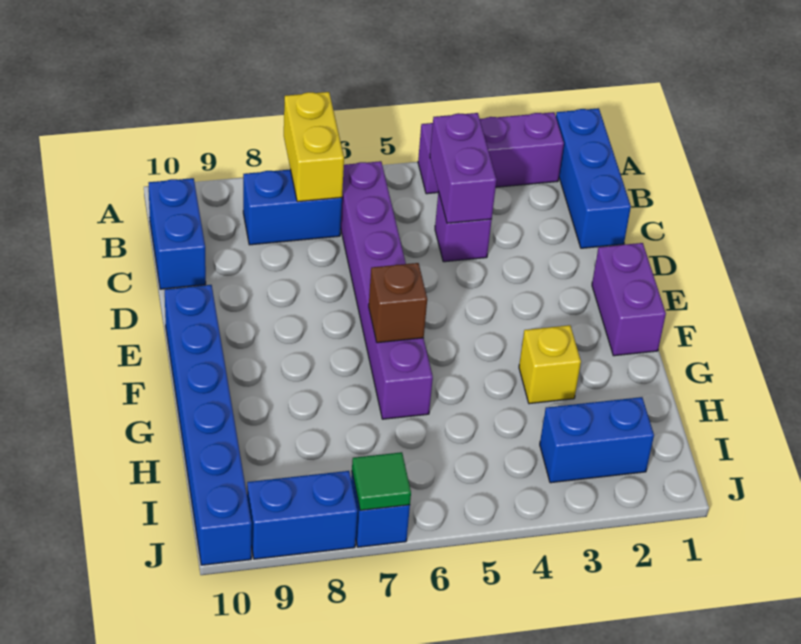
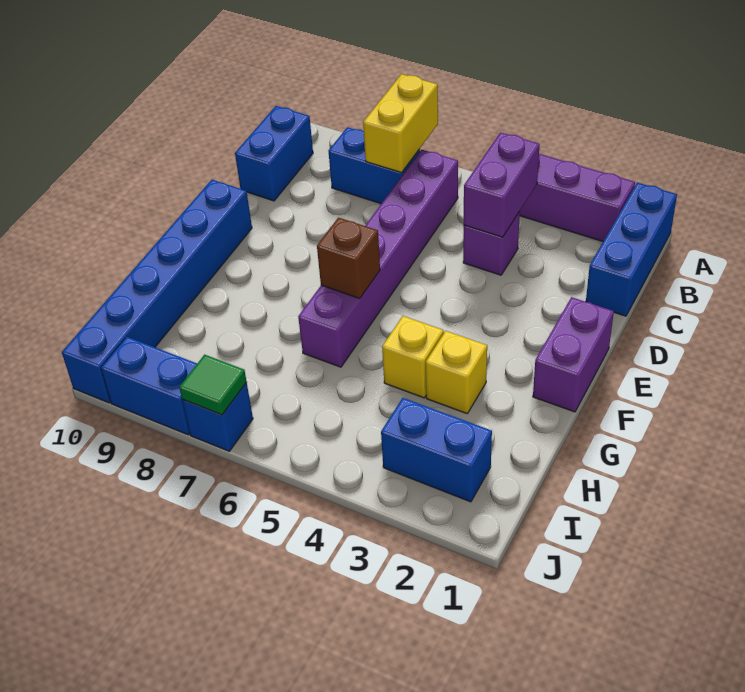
none -> yellow brick G4 level 1

